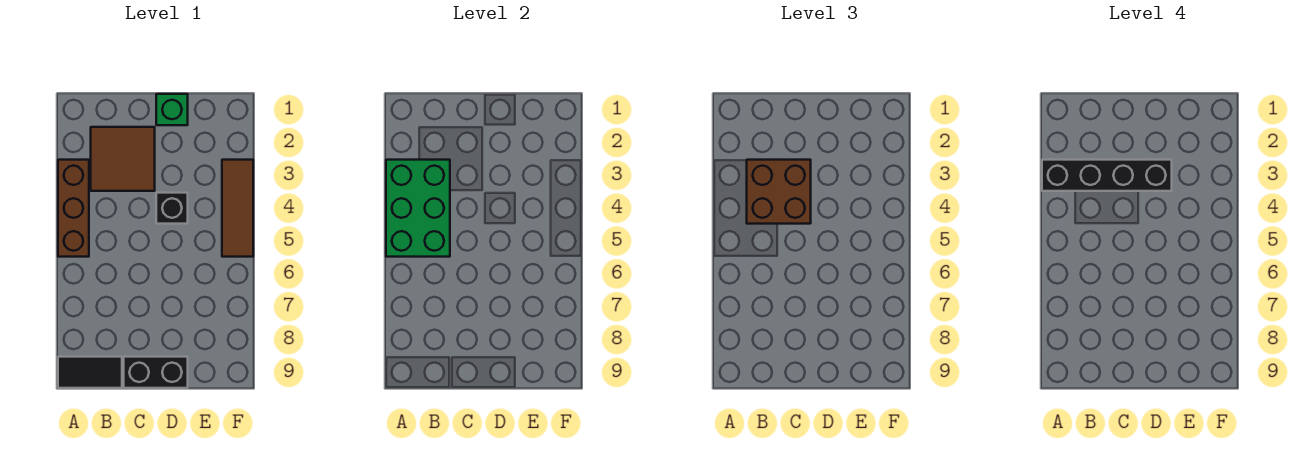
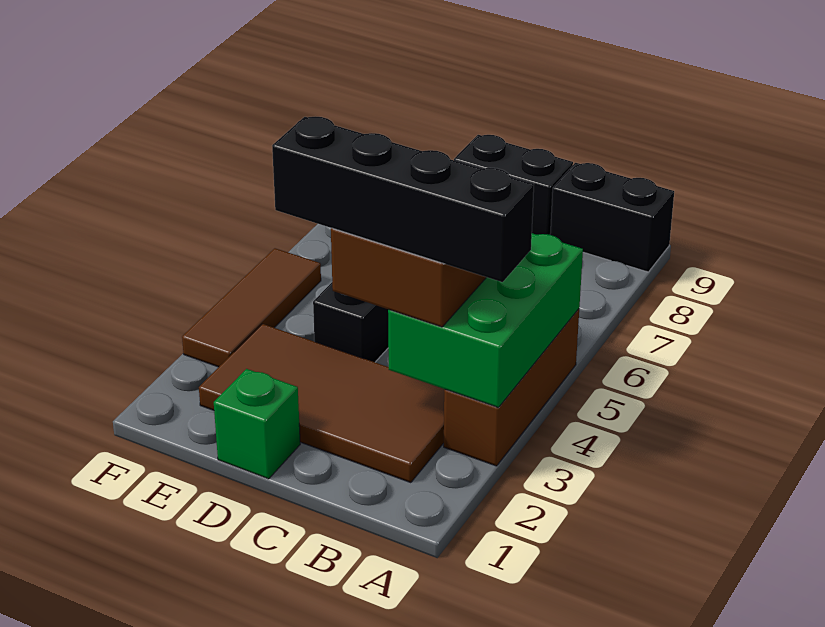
black tile A9:B9 level 1 -> black brick A9:B9 level 1
brown tile B2:C3 level 1 -> brown tile B2:E3 level 1

